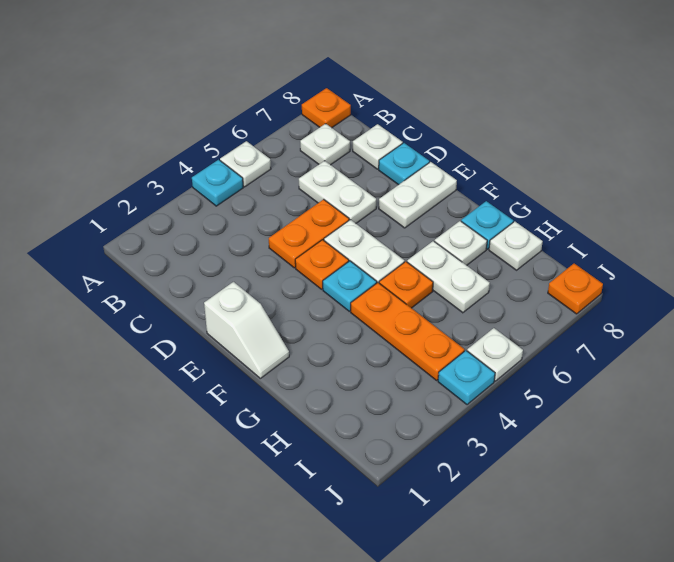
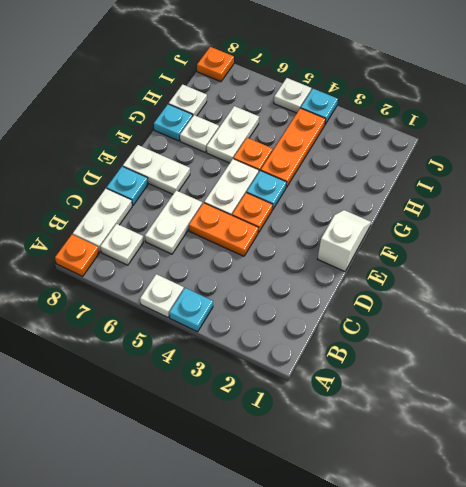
white plate C8 level 1 -> white plate B8:C8 level 1

